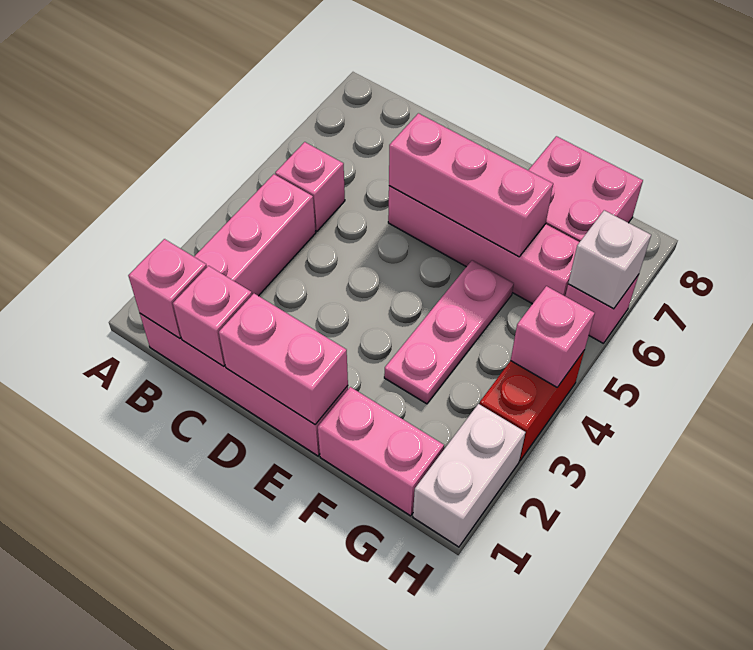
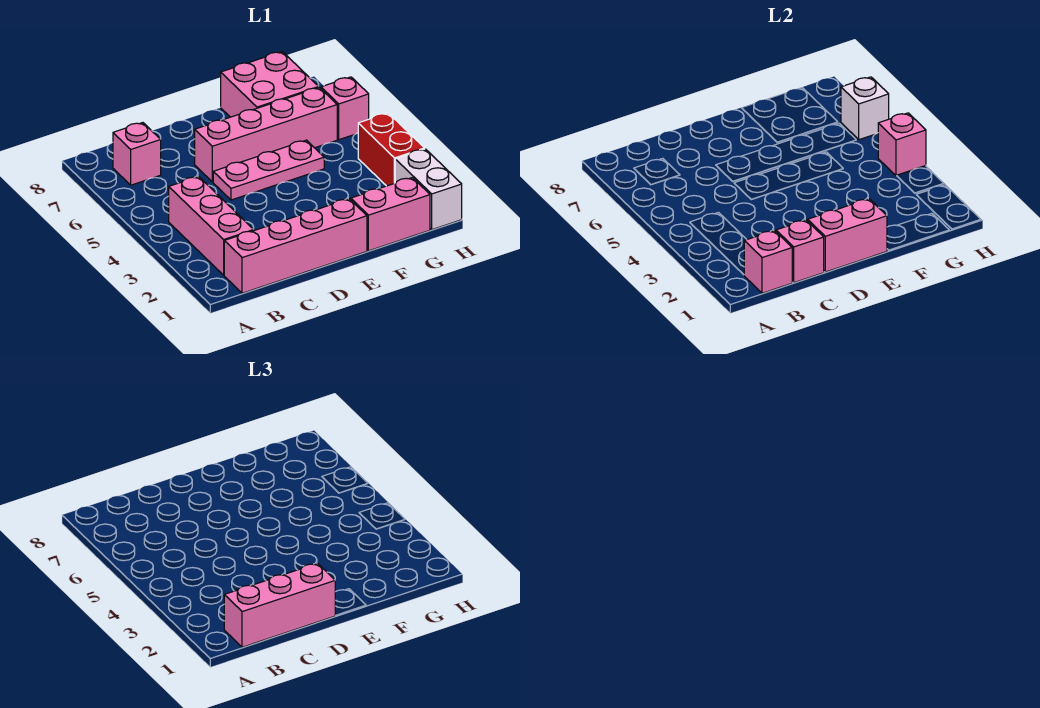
pink brick B5 level 1 -> pink brick B7 level 1
pink brick D6:F6 level 2 -> pink brick B1:D1 level 3
pink plate F3:F5 level 1 -> pink plate D5:F5 level 1

